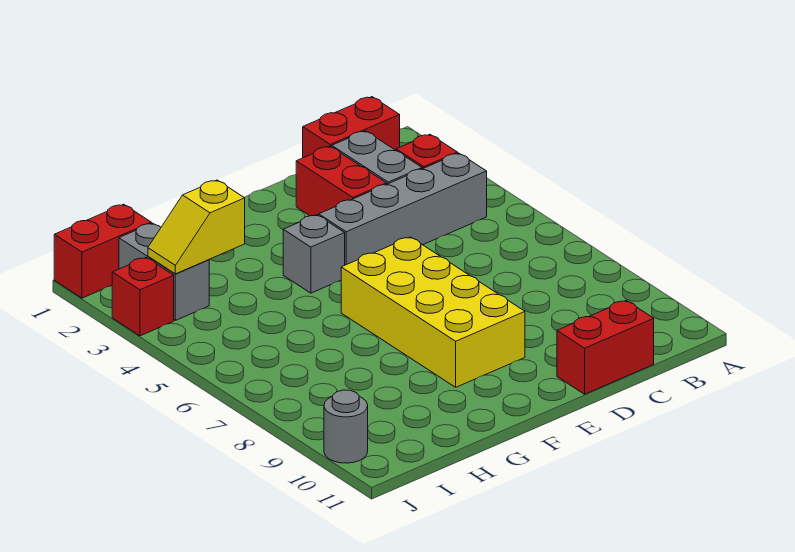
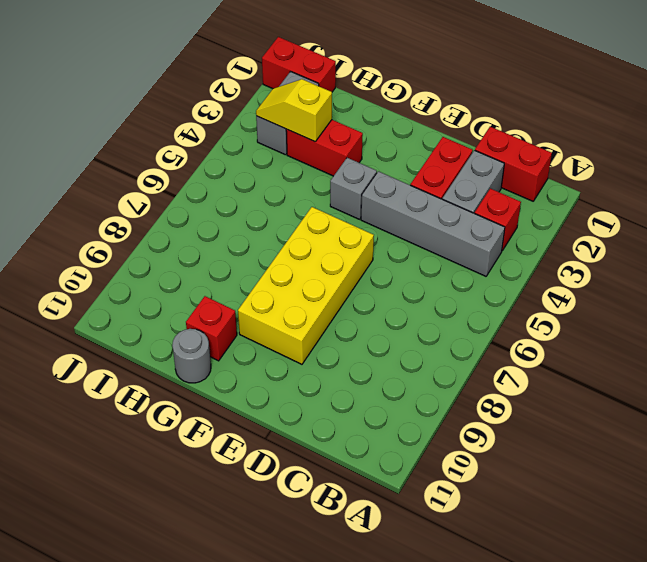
red brick C11:D11 level 1 -> red brick G3:H3 level 1
red brick J3 level 1 -> red brick G10 level 1
grey round brick J10 level 1 -> grey round brick G11 level 1

